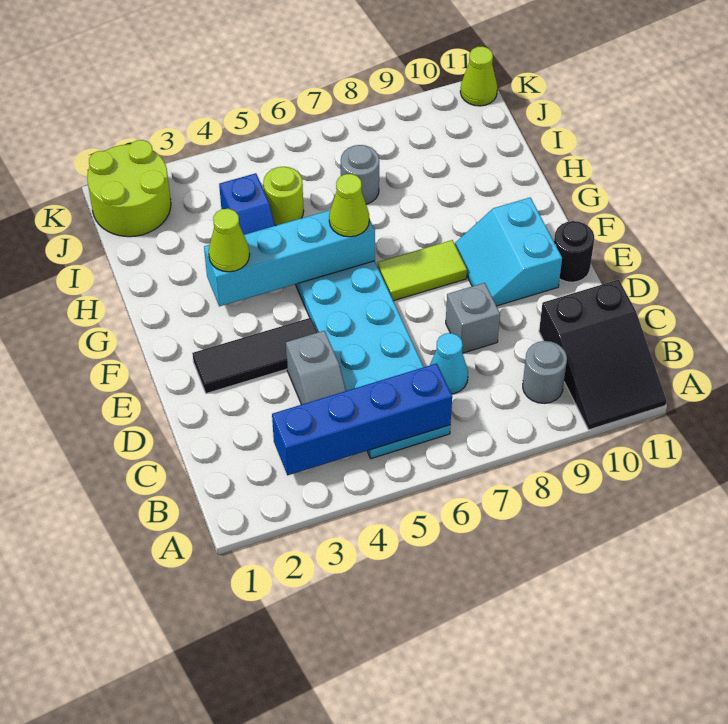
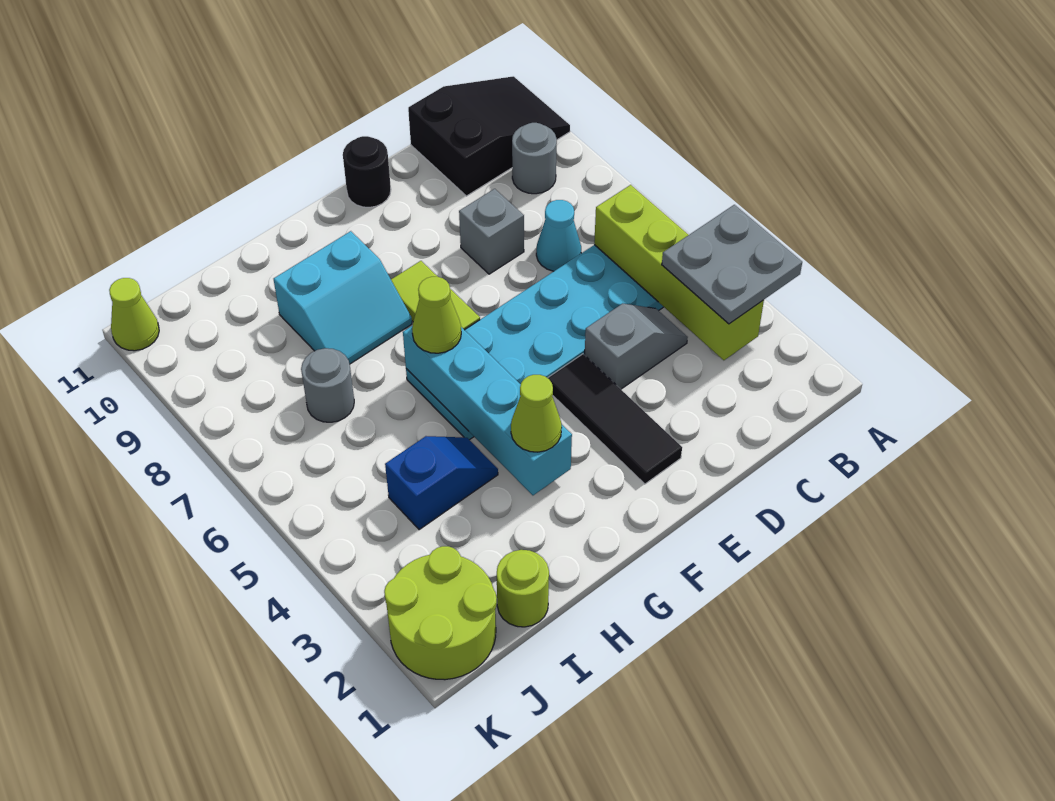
none -> grey plate A3:B4 level 3
blue brick B3:B6 level 2 -> lime brick B3:B6 level 2
cyan slope E9:F10 level 1 top 10 -> cyan slope G8:H9 level 1 top 9
lime round brick I5 level 1 -> lime round brick I1 level 1

